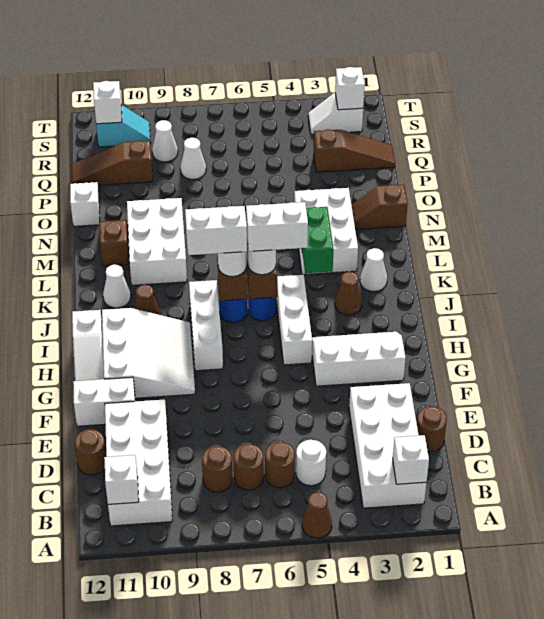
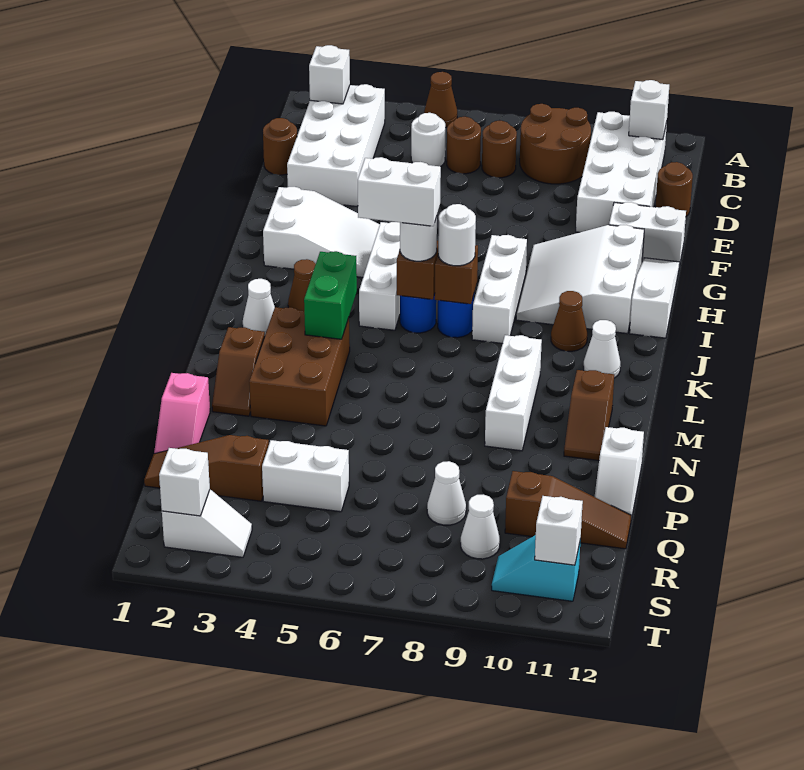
brown round brick C8 level 1 -> brown round brick B8:C9 level 1
white slope G2:H4 level 1 top G -> white slope G2:H4 level 1 top 2
white brick J7:J8 level 4 -> white brick Q4:Q5 level 1
white brick L3:N4 level 1 -> brown brick L3:N4 level 1
white brick L9:N10 level 1 -> white brick L9:N9 level 1
brown slope N1:N2 level 1 top 1 -> brown slope M2:N2 level 1 top M
none -> pink slope O1:P1 level 1 top O

